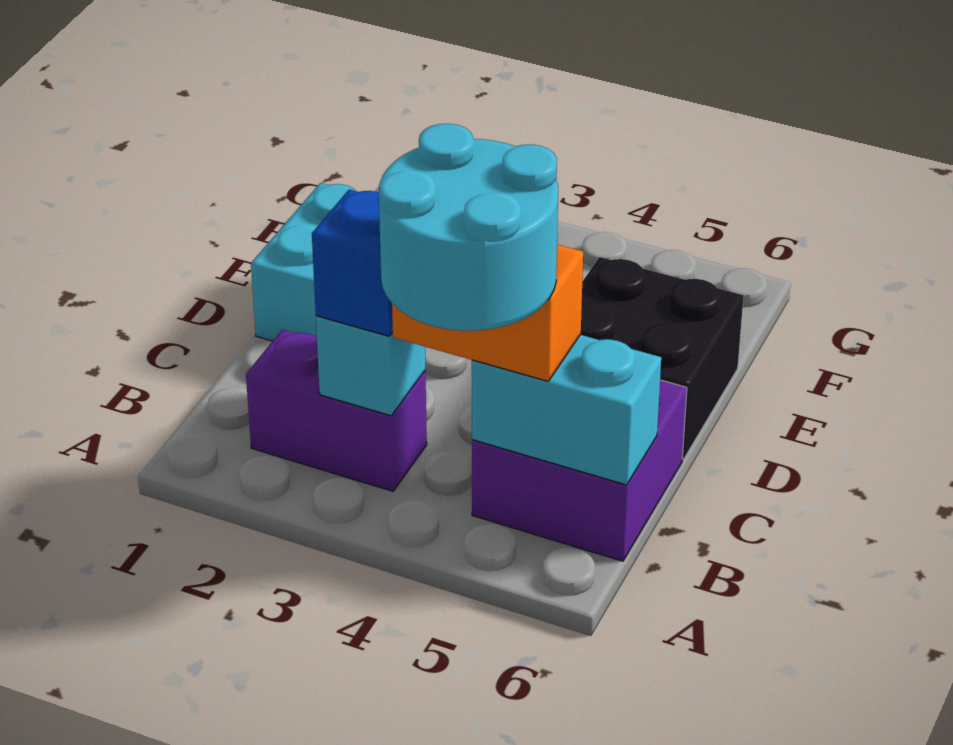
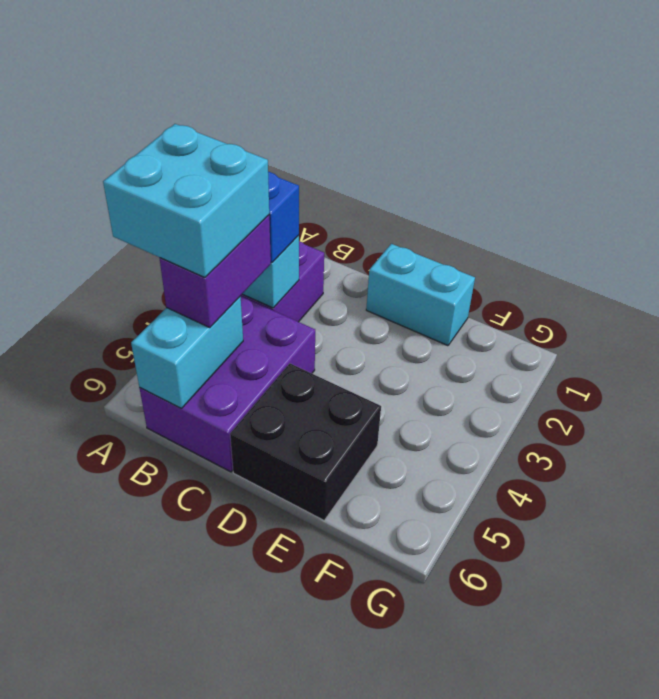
cyan round brick A4:B5 level 4 -> cyan brick A4:B5 level 4
orange brick B4:B5 level 3 -> purple brick B4:B5 level 3
purple brick B5:C6 level 1 -> purple brick B4:C6 level 1

